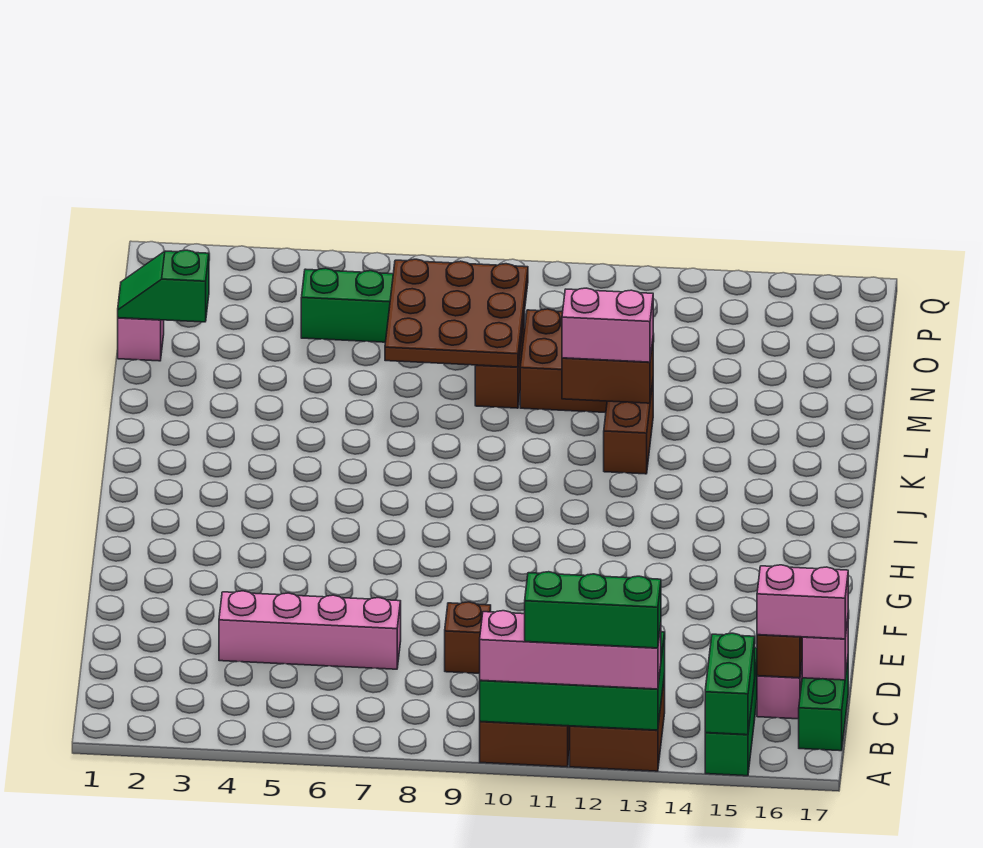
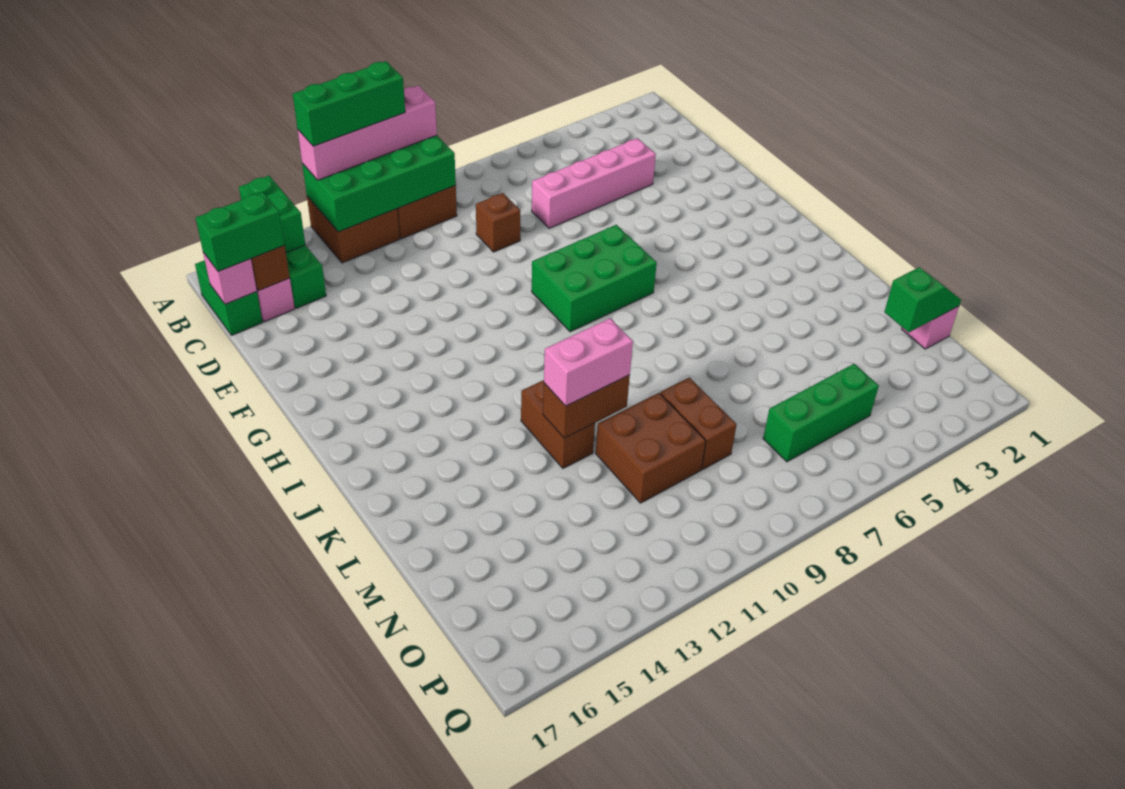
pink brick C16:C17 level 3 -> green brick C16:C17 level 3
none -> green brick G7:H9 level 1
brown plate M7:O9 level 2 -> none

